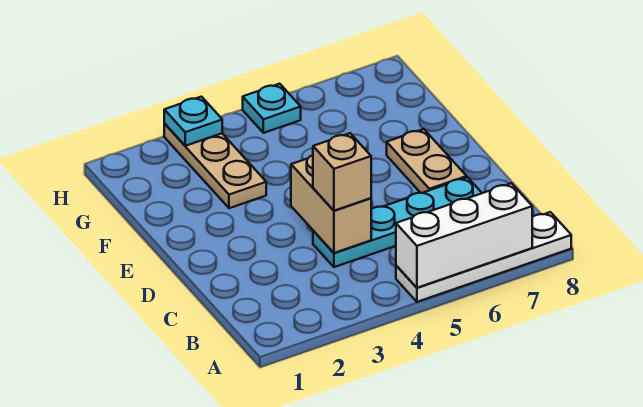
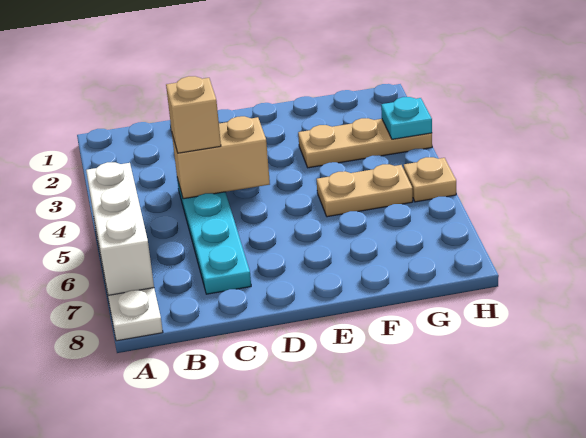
tan plate D7:E7 level 1 -> tan plate F5:G5 level 1
cyan plate H5 level 1 -> tan plate H5 level 1

